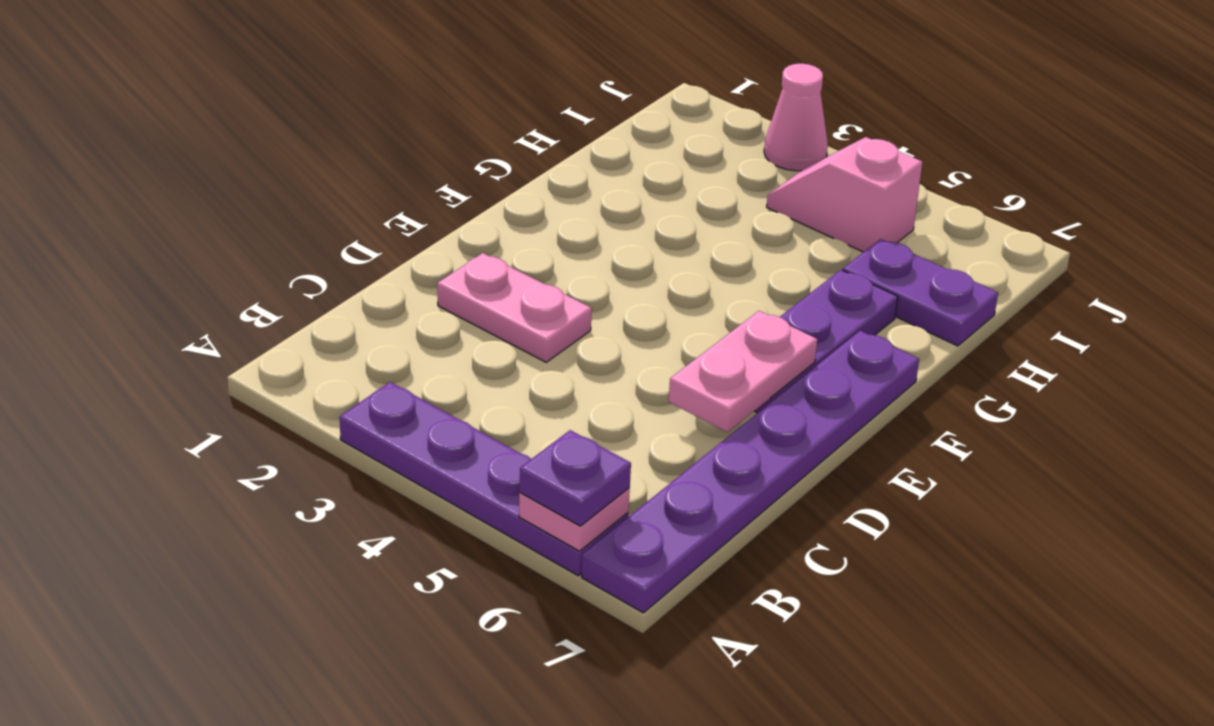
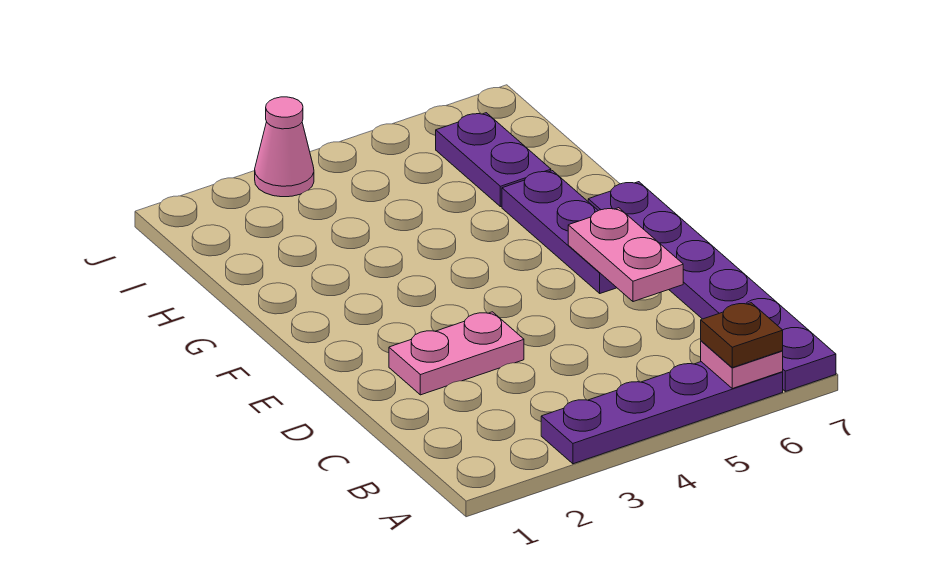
purple plate A6 level 3 -> brown plate A6 level 3
purple plate H6:H7 level 1 -> purple plate H6:I6 level 1
pink slope I4:I5 level 1 top 5 -> none

